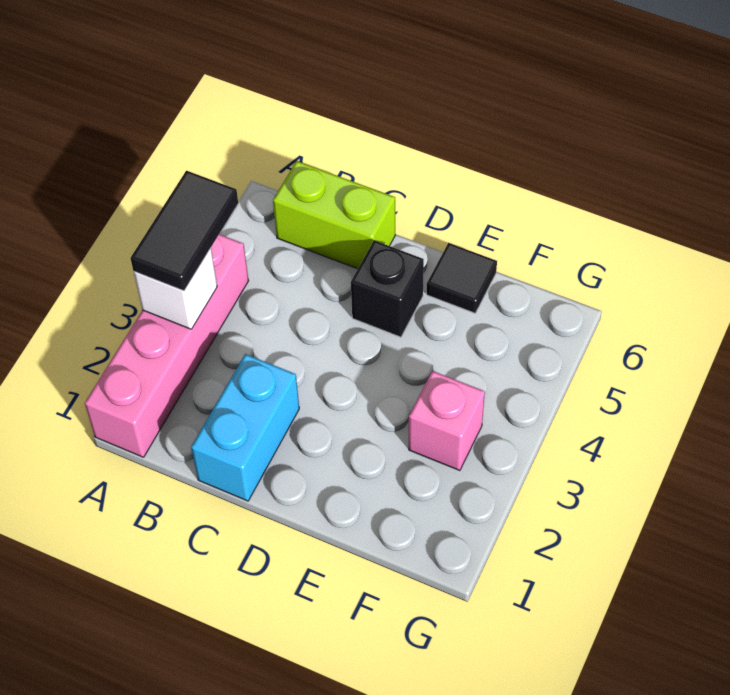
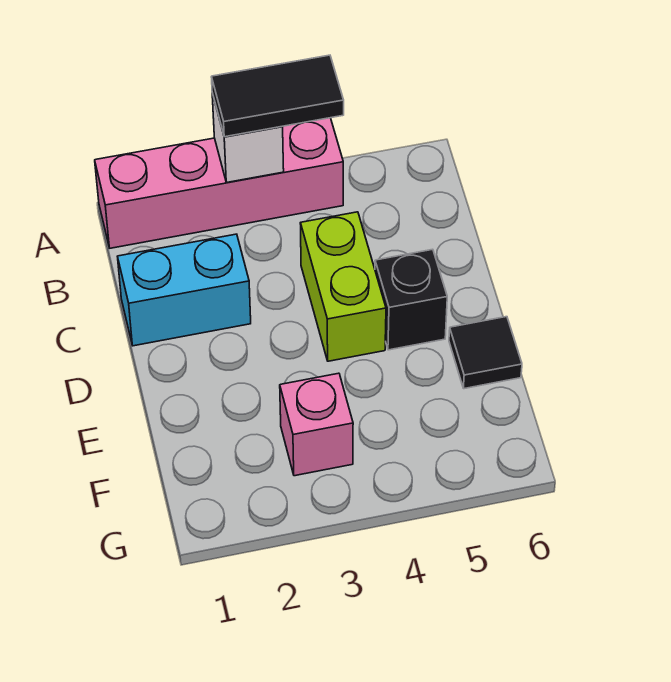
lime brick B6:C6 level 1 -> lime brick C4:D4 level 1

